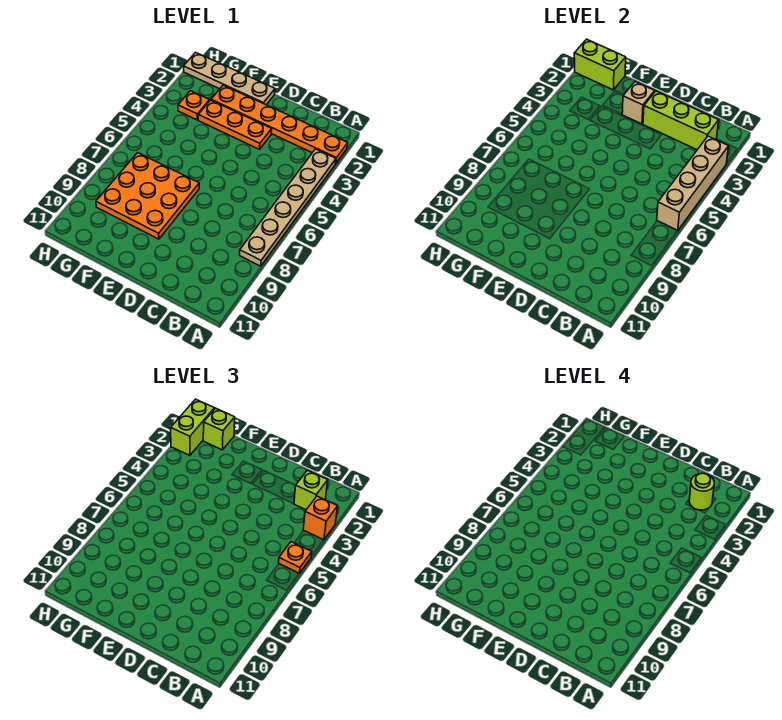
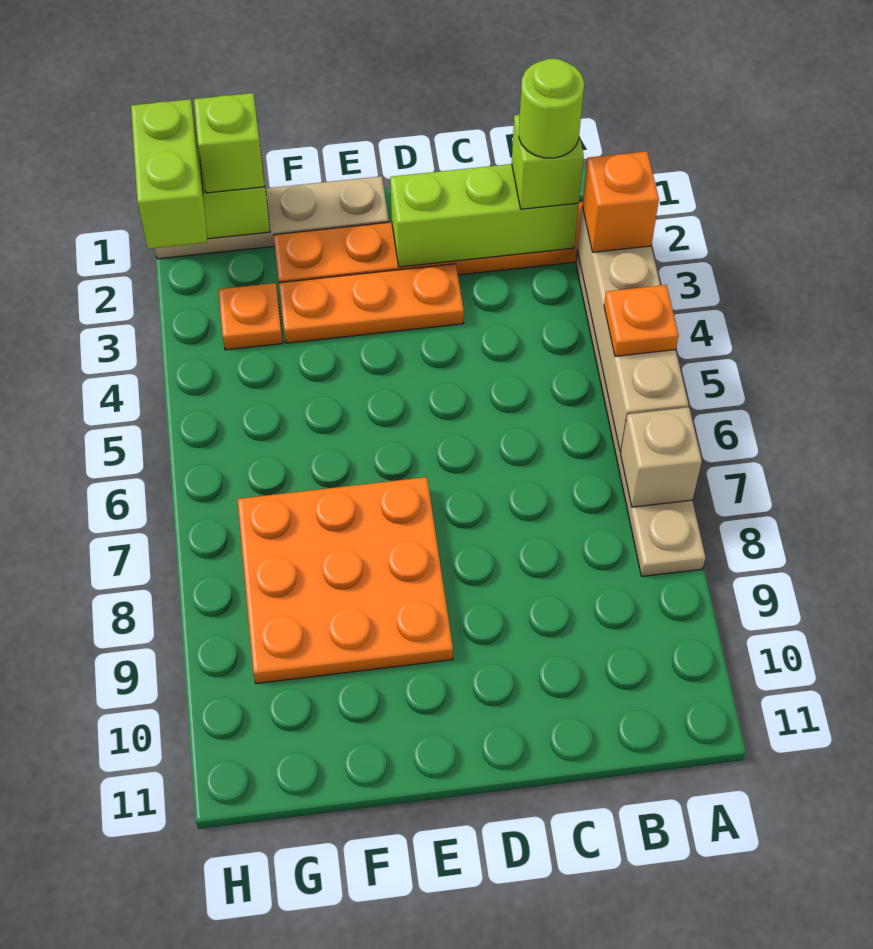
tan brick E2 level 2 -> tan brick A7 level 2

